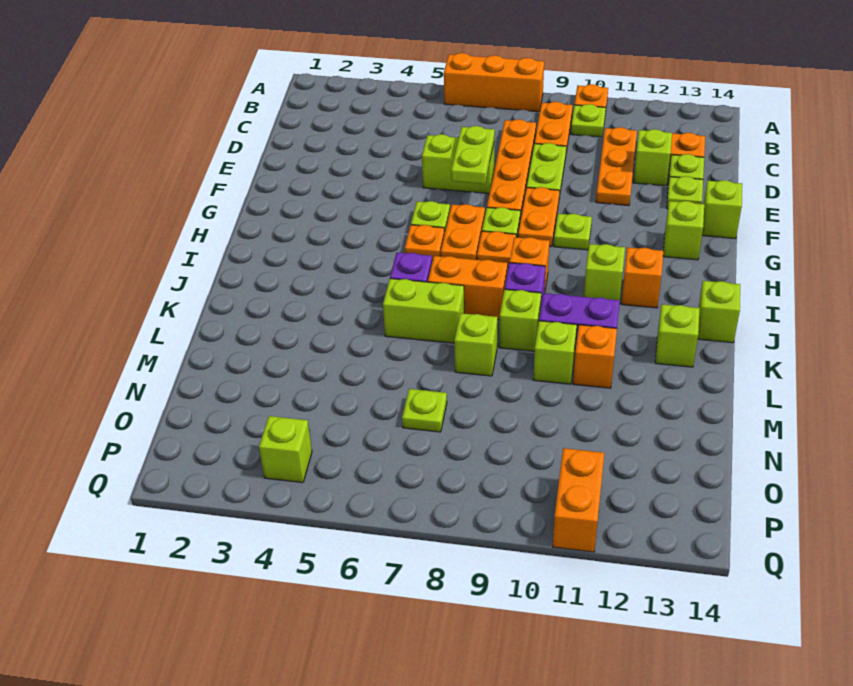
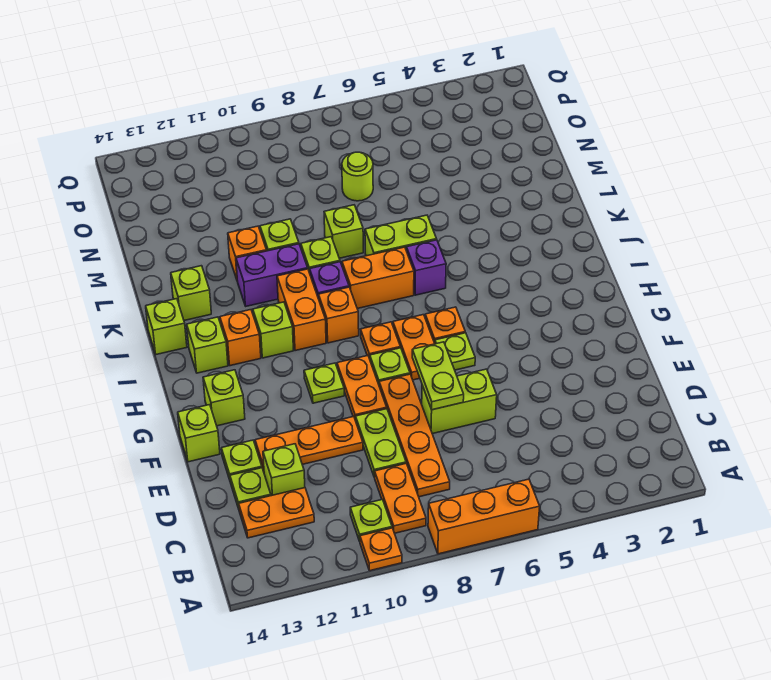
orange plate C11:E11 level 1 -> orange plate E10:E12 level 1
lime plate N7 level 1 -> lime round brick N7 level 1
lime brick P4 level 1 -> lime brick I13 level 1
orange brick P11:Q11 level 1 -> orange brick I10:J10 level 1

